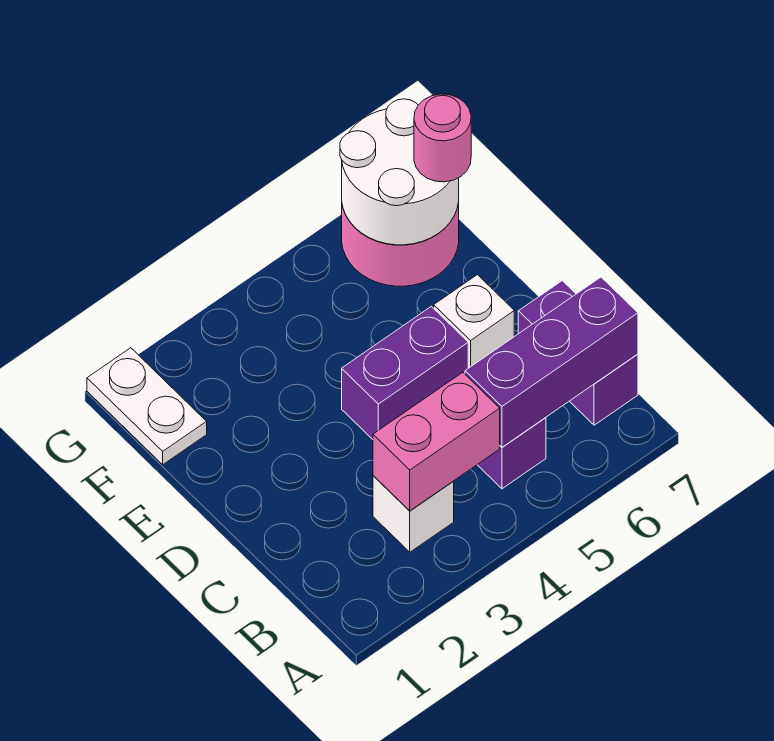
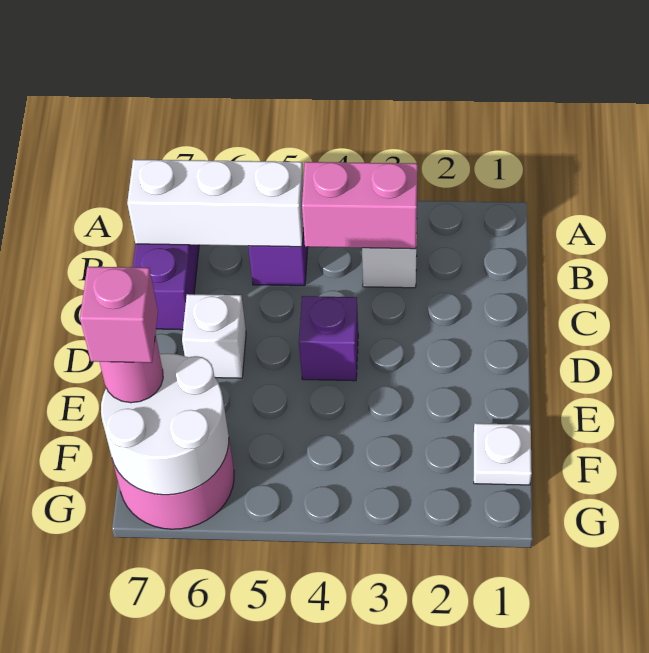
purple brick B5:B7 level 2 -> white brick B5:B7 level 2
purple brick D4:D5 level 1 -> purple brick D4 level 1
white plate F1:G1 level 1 -> white plate F1 level 1
none -> pink brick F7 level 4

